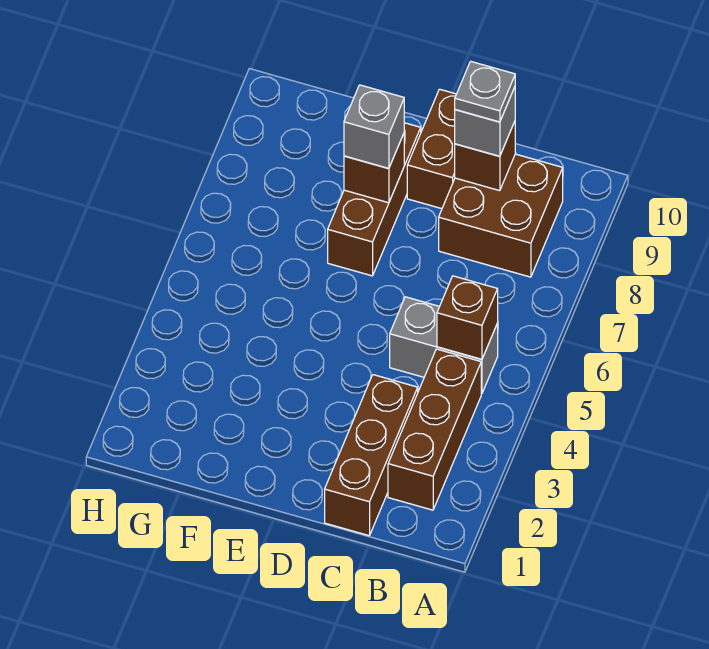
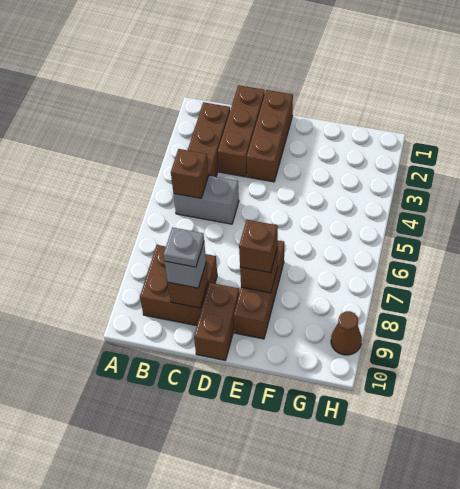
none -> brown brick D1:D3 level 1
grey brick E8 level 3 -> brown brick E8 level 3
none -> brown cone H9 level 1

